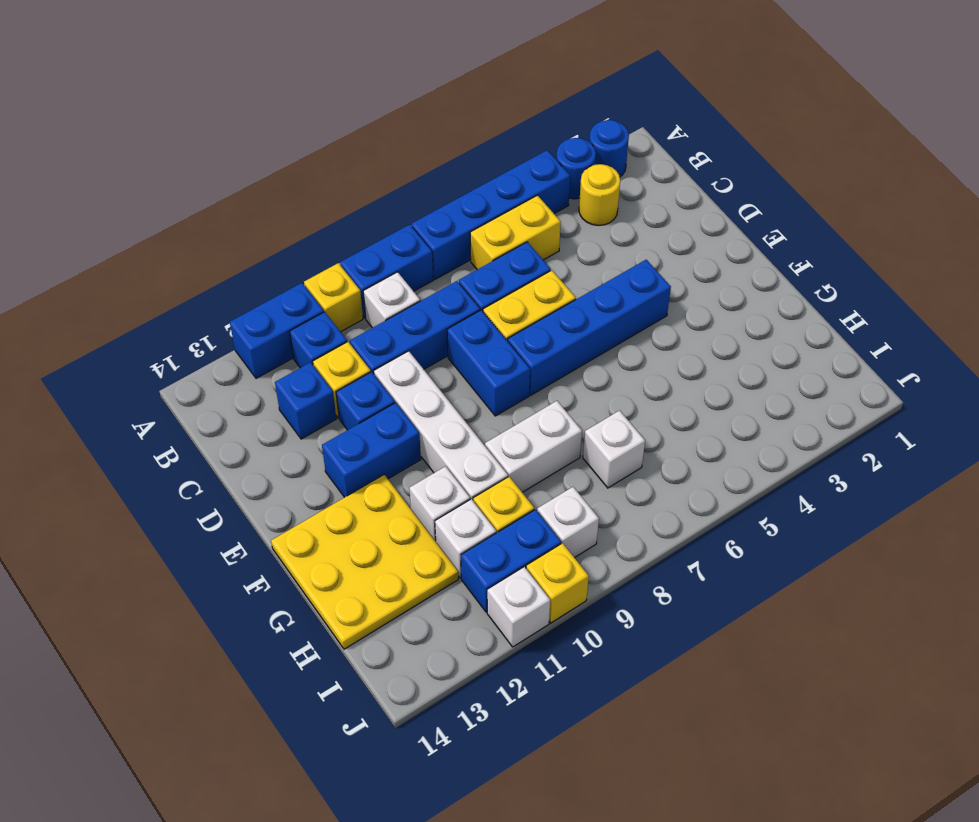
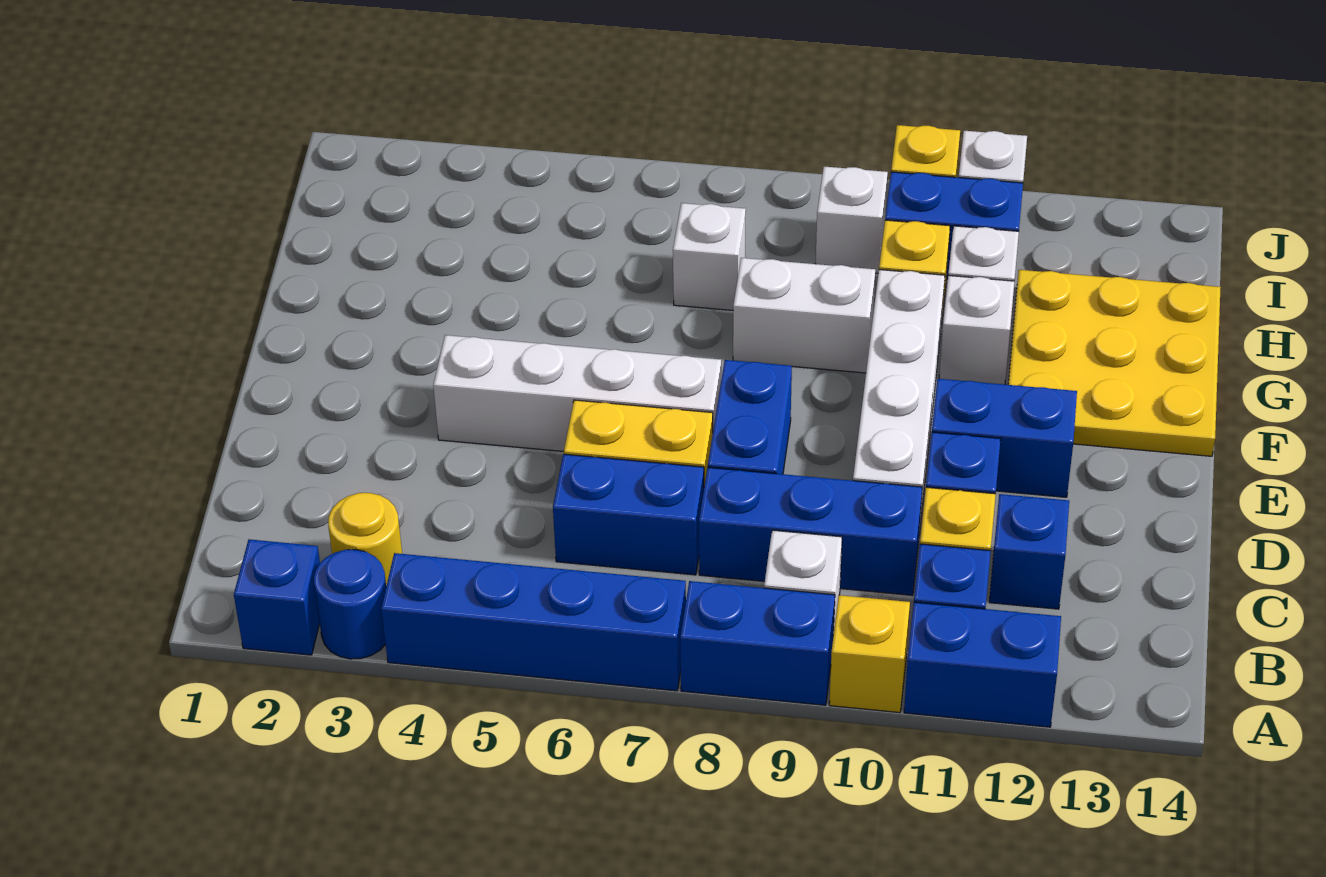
blue round brick A2 level 1 -> blue brick A2 level 1
yellow brick B5:B6 level 1 -> none
blue brick E4:E7 level 1 -> white brick E4:E7 level 1

